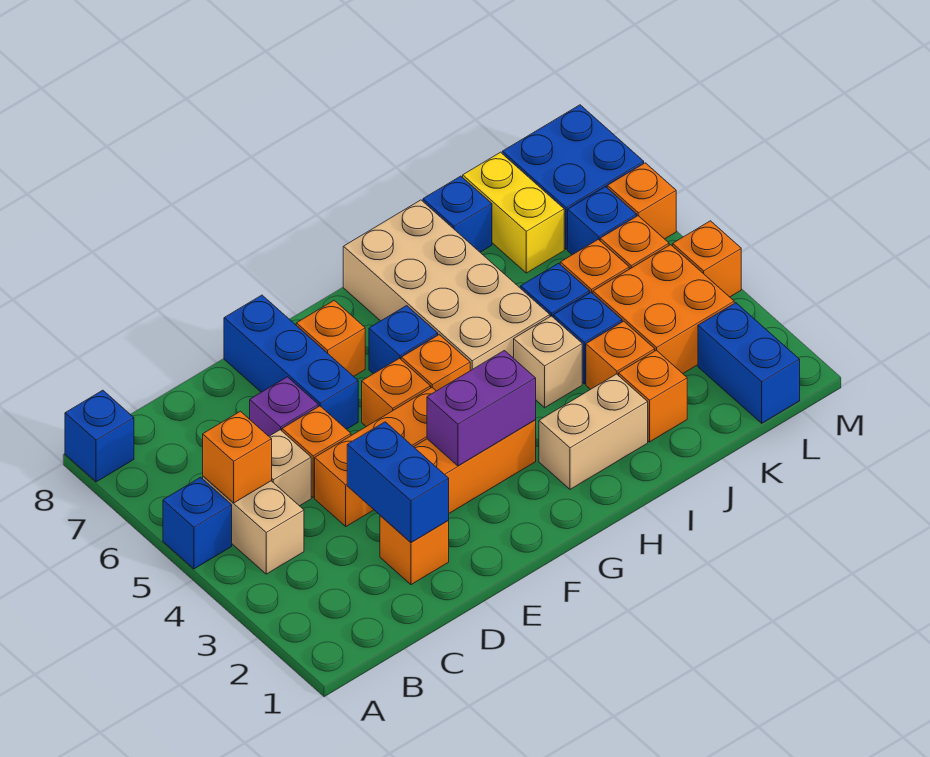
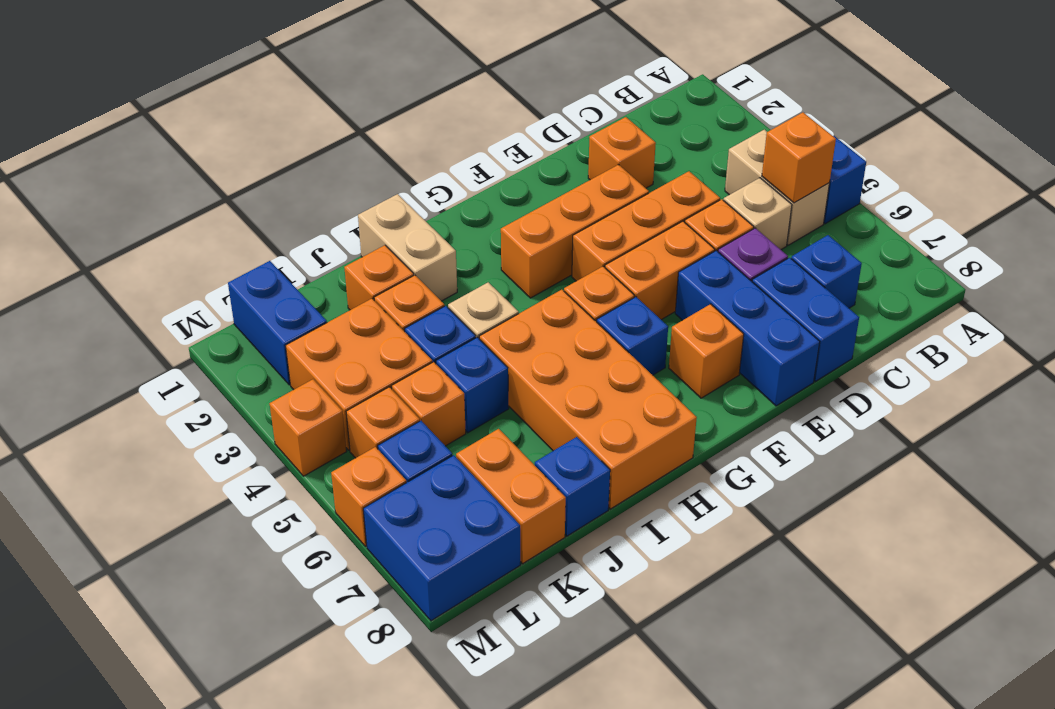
blue brick A8 level 1 -> blue brick C7 level 1
blue brick D2:D3 level 2 -> blue brick D7:D8 level 1
purple brick F3:G3 level 2 -> none
orange brick F5 level 1 -> orange brick E5:F5 level 1
tan brick H2:I2 level 1 -> tan brick I1:I2 level 1
tan brick H5:I8 level 1 -> orange brick H5:I8 level 1
yellow brick K7:K8 level 1 -> orange brick K7:K8 level 1

